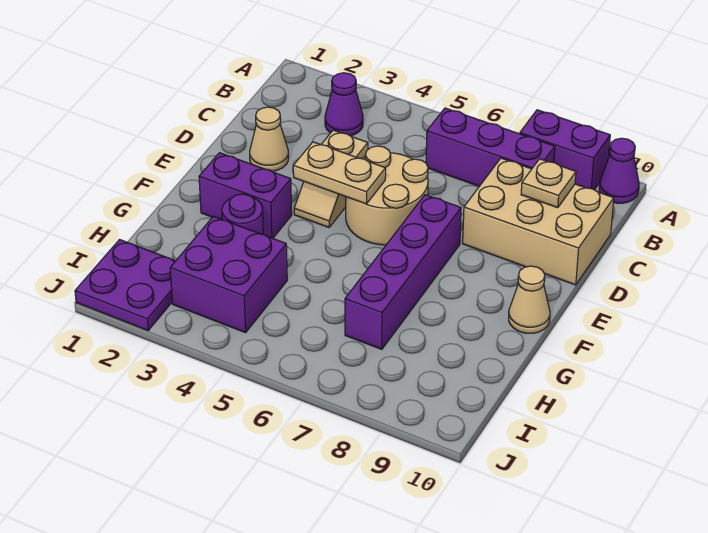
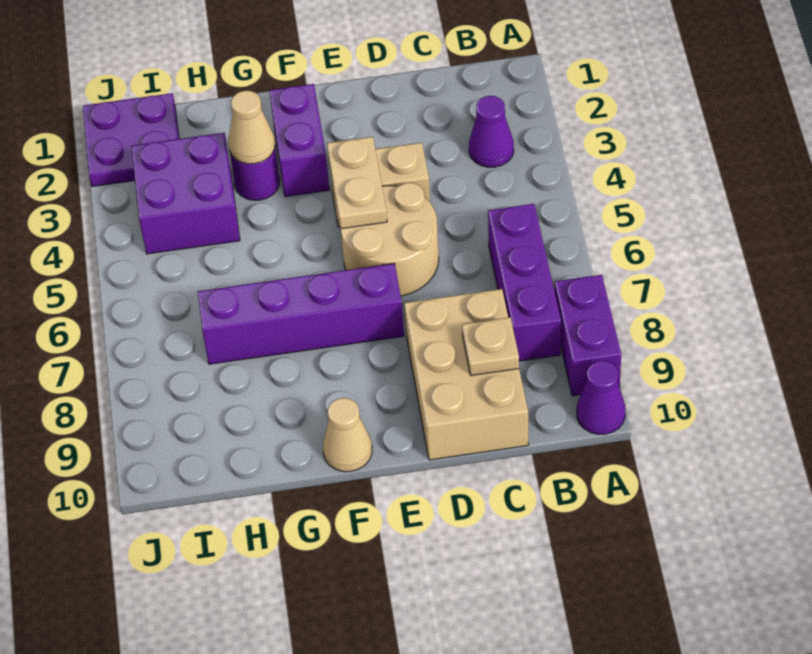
tan cone D2 level 1 -> tan cone G3 level 2

